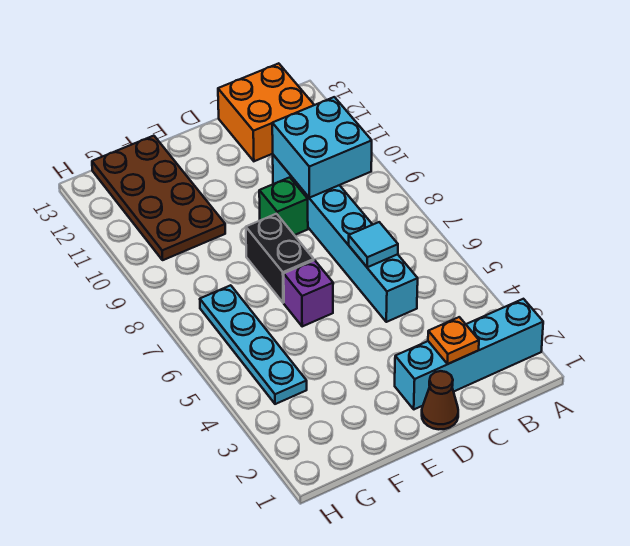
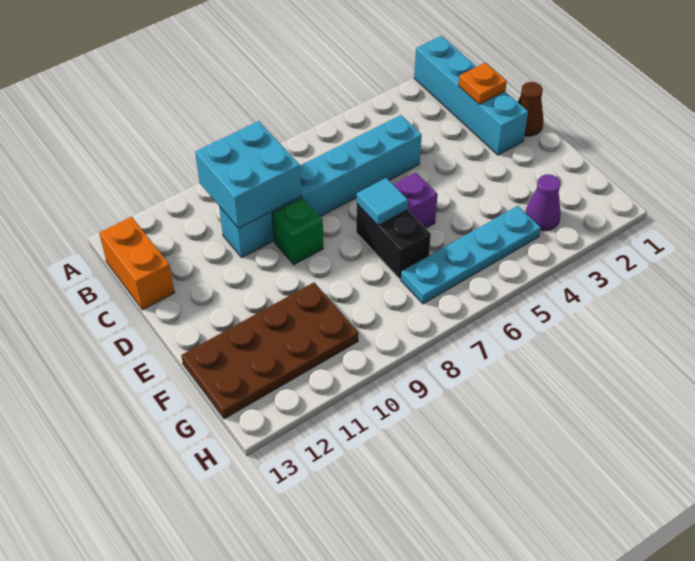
orange brick B12:C13 level 1 -> orange brick B13:C13 level 1
cyan tile C6 level 2 -> cyan tile E7 level 2
black brick E7:E8 level 1 -> black brick E7:F7 level 1
none -> purple cone G3 level 1

